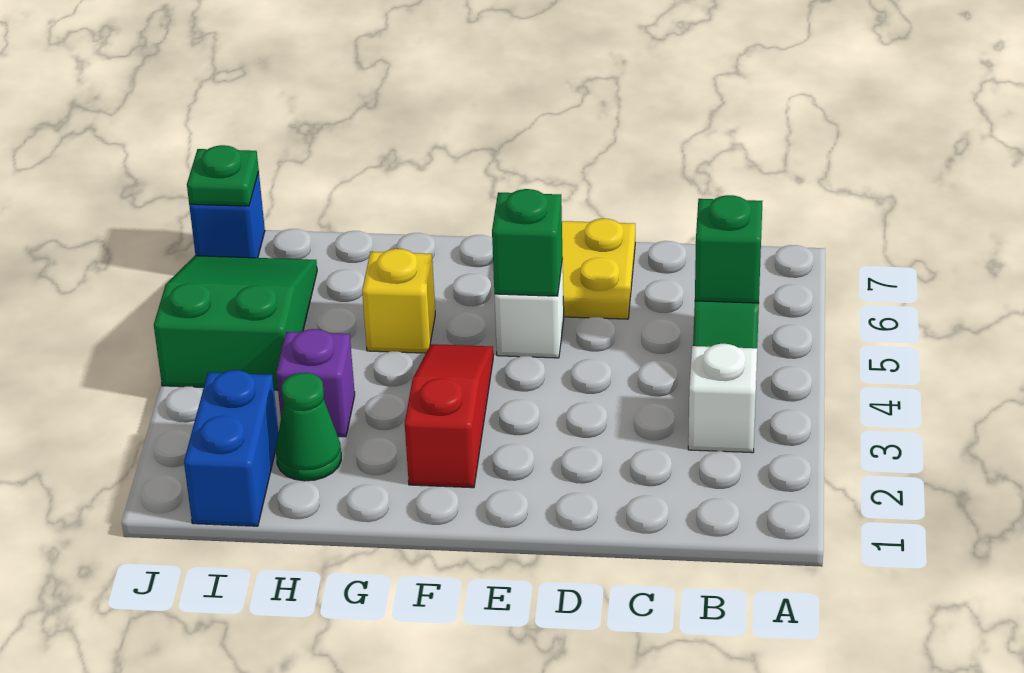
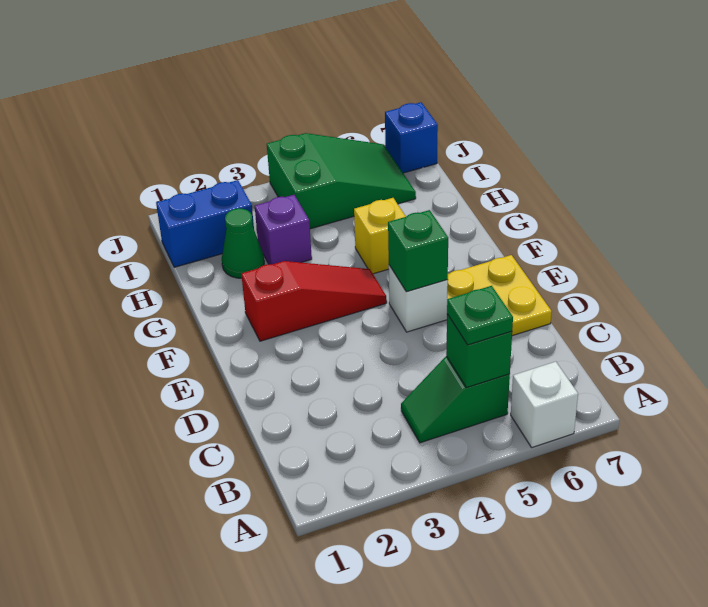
white brick B3 level 1 -> white brick A6 level 1
green plate J7 level 2 -> green plate B5 level 3

